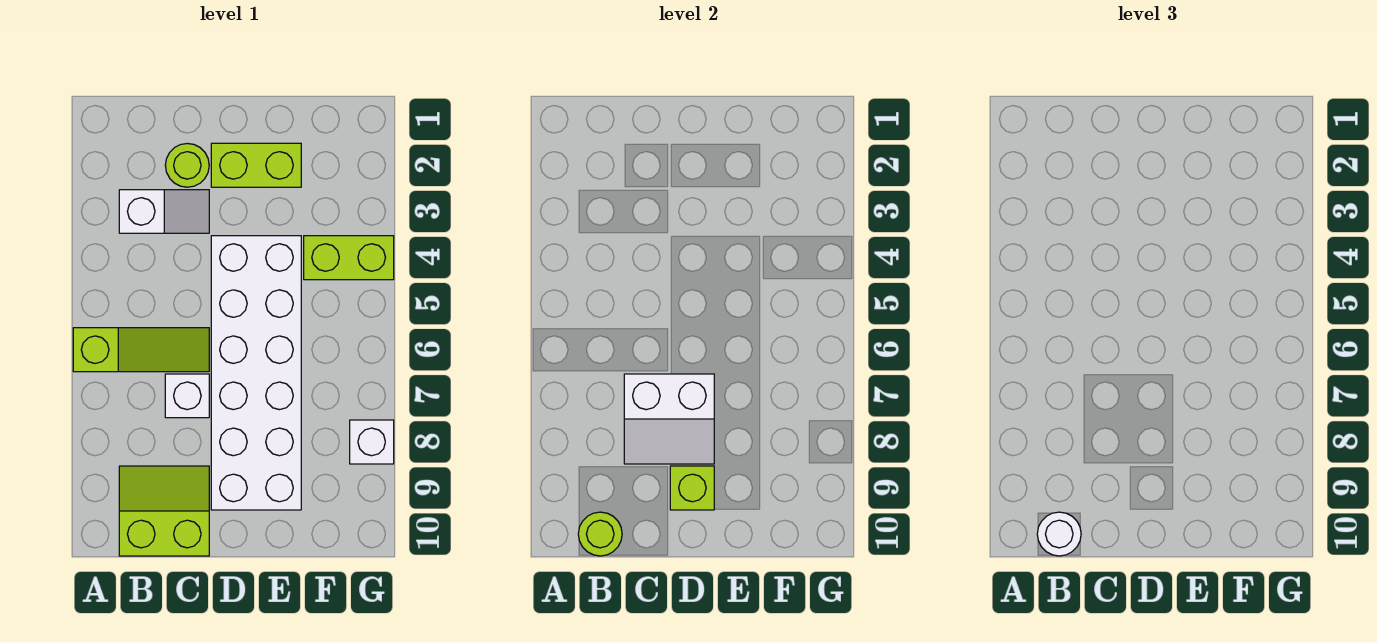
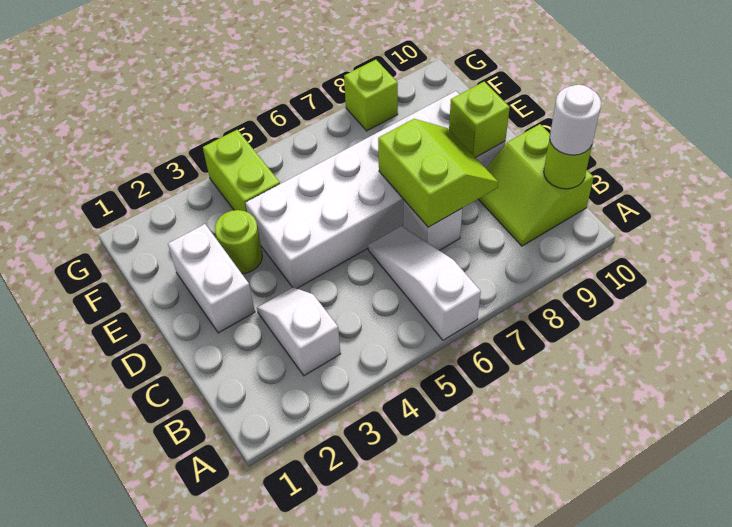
lime slope A6:C6 level 1 top A -> white slope A6:C6 level 1 top A
lime round brick C2 level 1 -> lime round brick E3 level 1
white slope C7:D8 level 2 top 7 -> lime slope C7:D8 level 2 top 7
lime brick D2:E2 level 1 -> white brick D2:E2 level 1
white brick G8 level 1 -> lime brick G8 level 1

